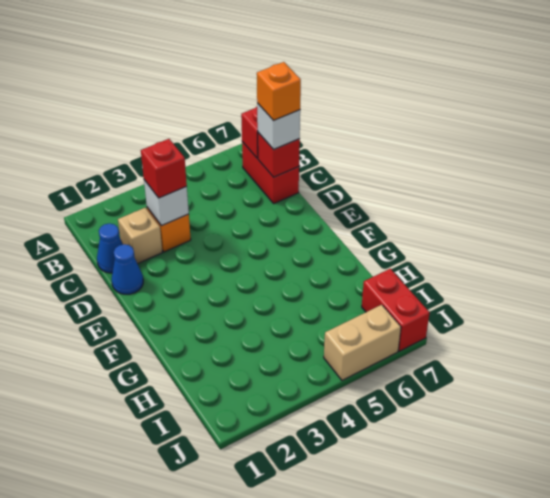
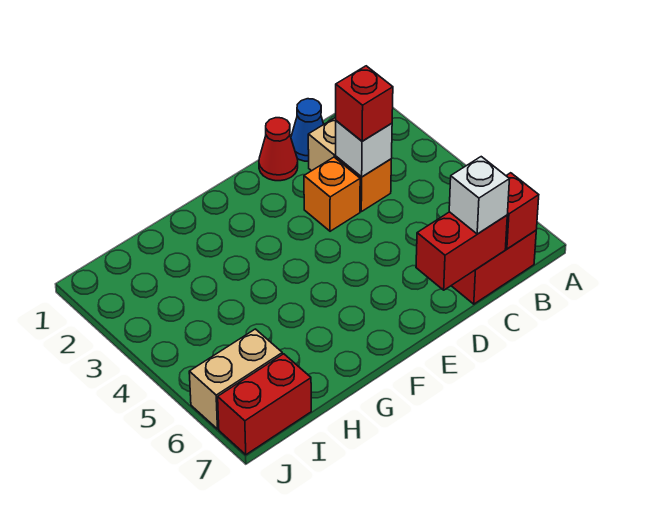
red brick C7 level 2 -> red brick C7:D7 level 2
orange brick C7 level 4 -> orange brick D3 level 1
blue cone D1 level 1 -> red cone D1 level 1
tan brick J5:J6 level 1 -> tan brick I6:J6 level 1

